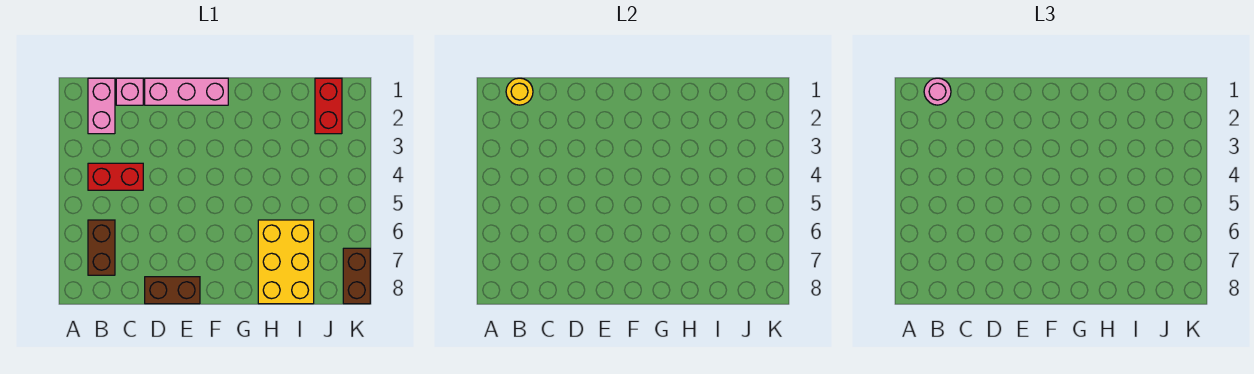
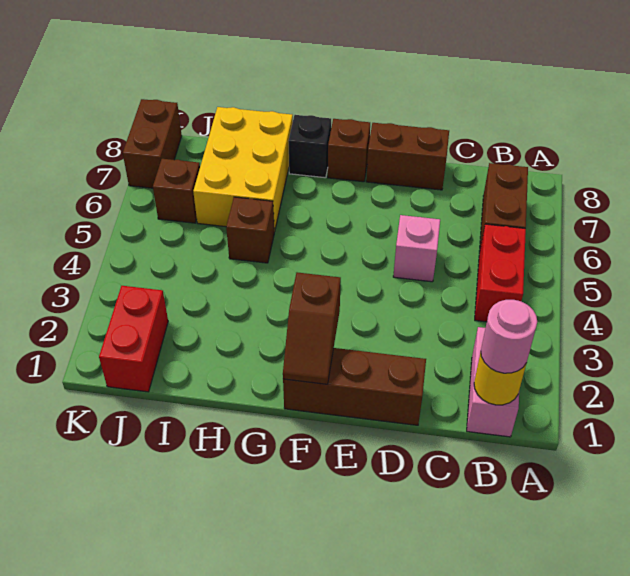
red brick B4:C4 level 1 -> red brick B4:B5 level 1
pink brick C1 level 1 -> pink brick D5 level 1
pink brick D1:F1 level 1 -> brown brick D1:F1 level 1
none -> brown slope F1:F2 level 2 top 2
none -> brown brick F8 level 1
none -> black brick G8 level 1
none -> brown brick H5 level 1
none -> brown brick J6 level 1

